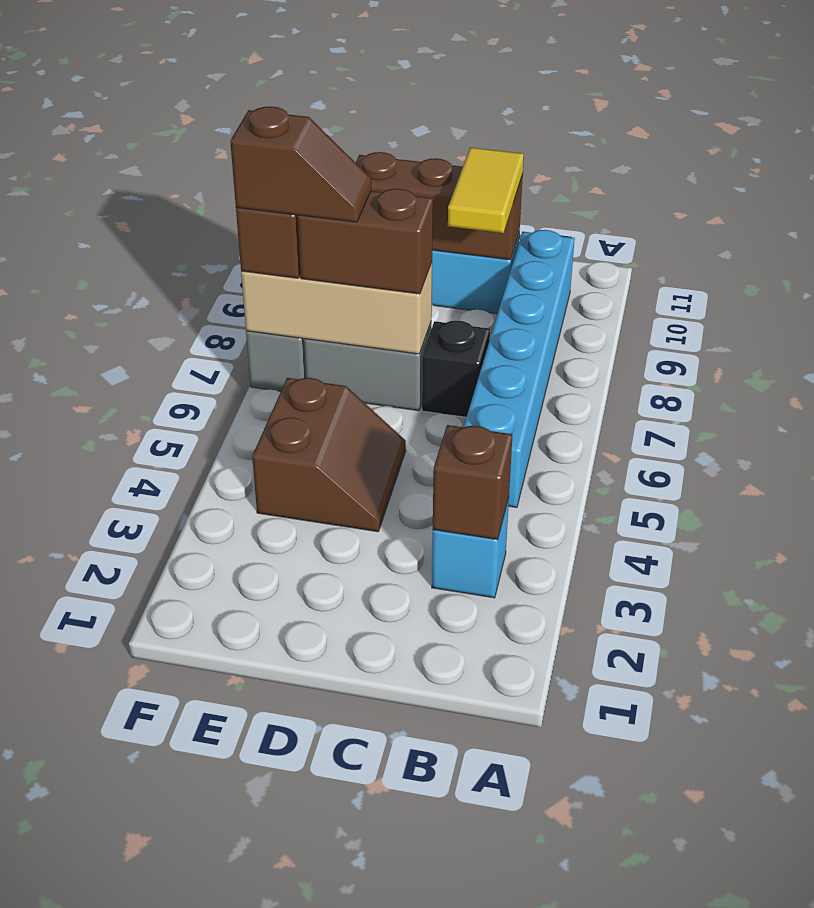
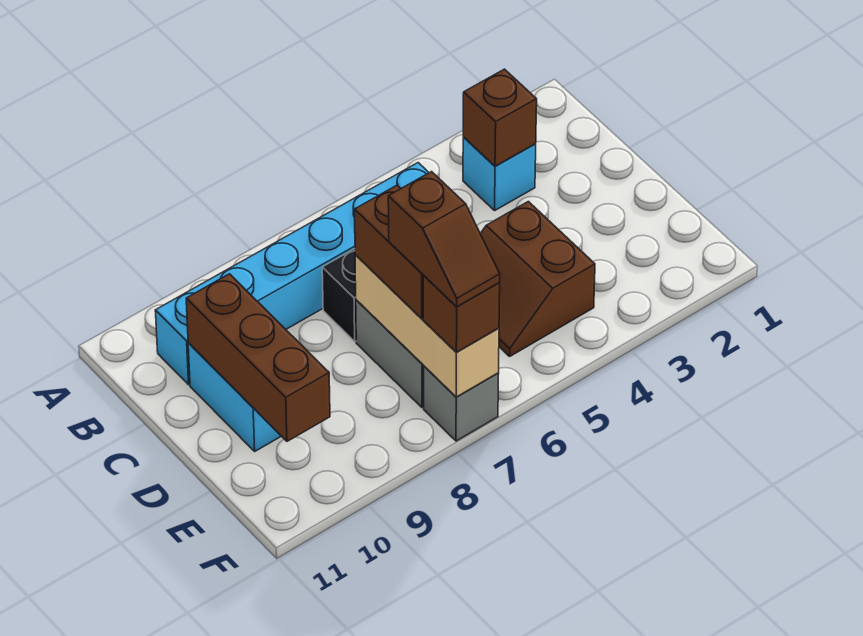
yellow tile C9:C10 level 3 -> none
brown slope D4:E5 level 1 top E -> brown slope D4:E5 level 1 top 4
brown slope E7:F7 level 4 top F -> brown slope E7:F7 level 4 top E

